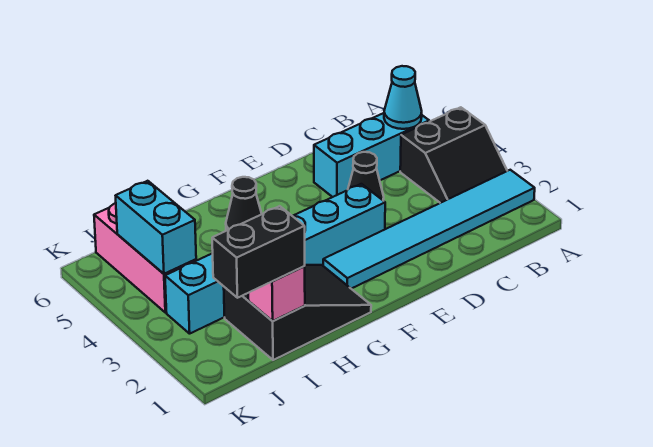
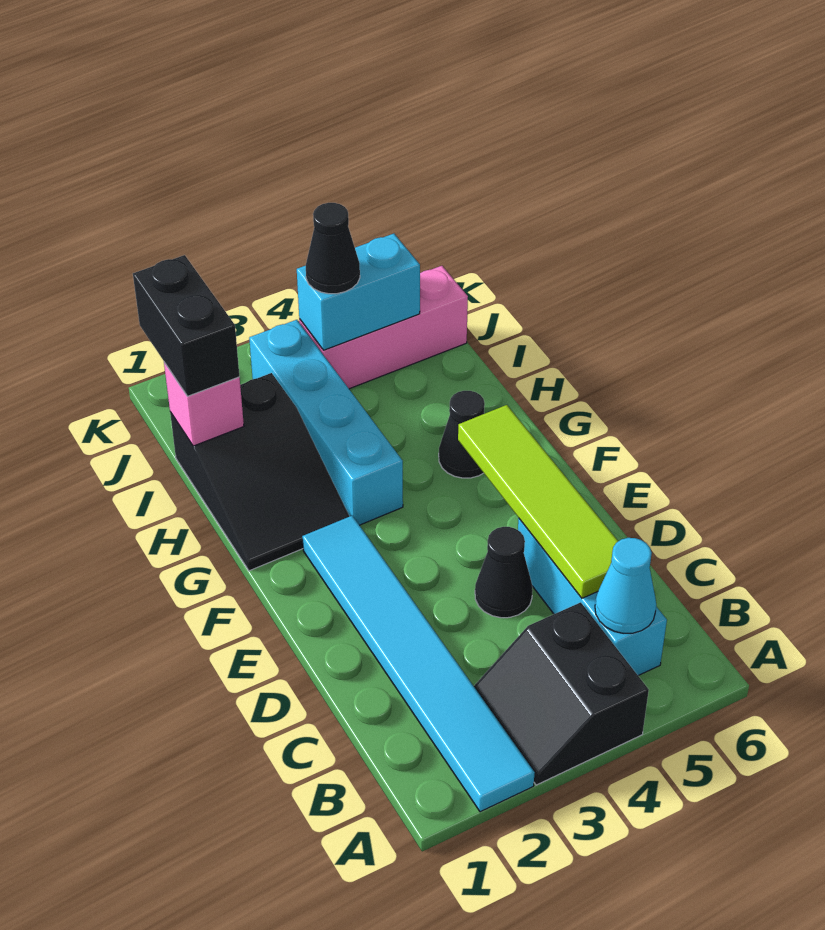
none -> lime tile C5:F5 level 2
cyan brick E3:J3 level 1 -> cyan brick G3:J3 level 1
none -> black cone J4 level 3

